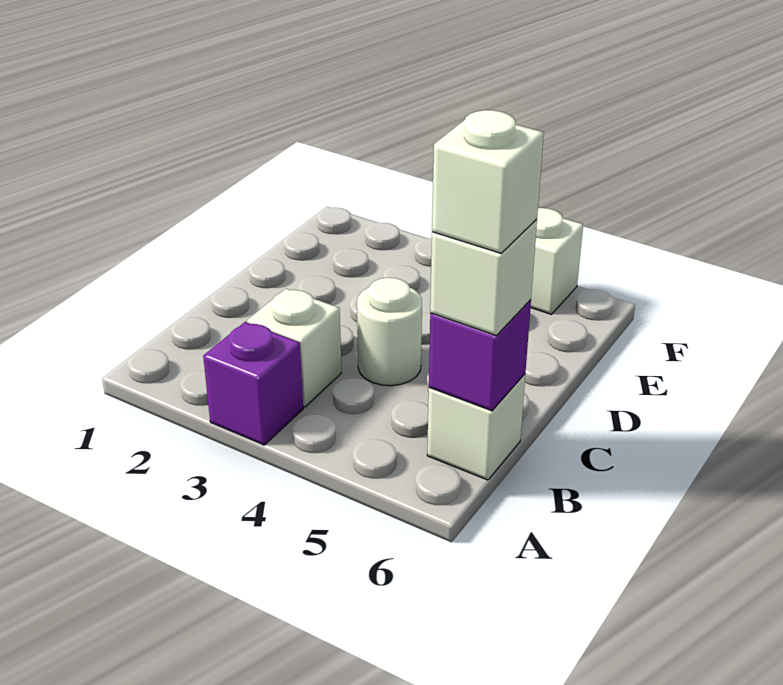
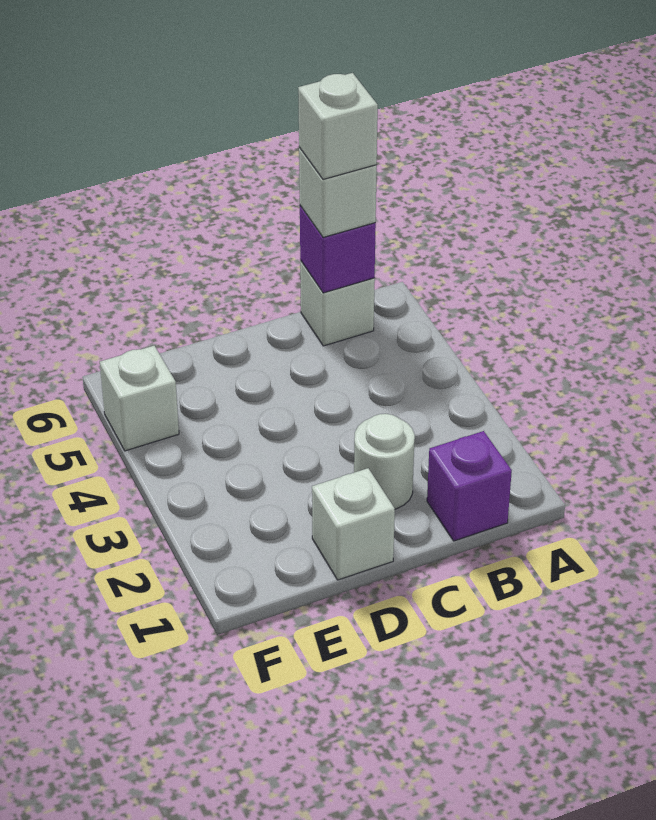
purple brick A3 level 1 -> purple brick B1 level 1
white brick B3 level 1 -> white brick D1 level 1
white round brick C4 level 1 -> white round brick C2 level 1

